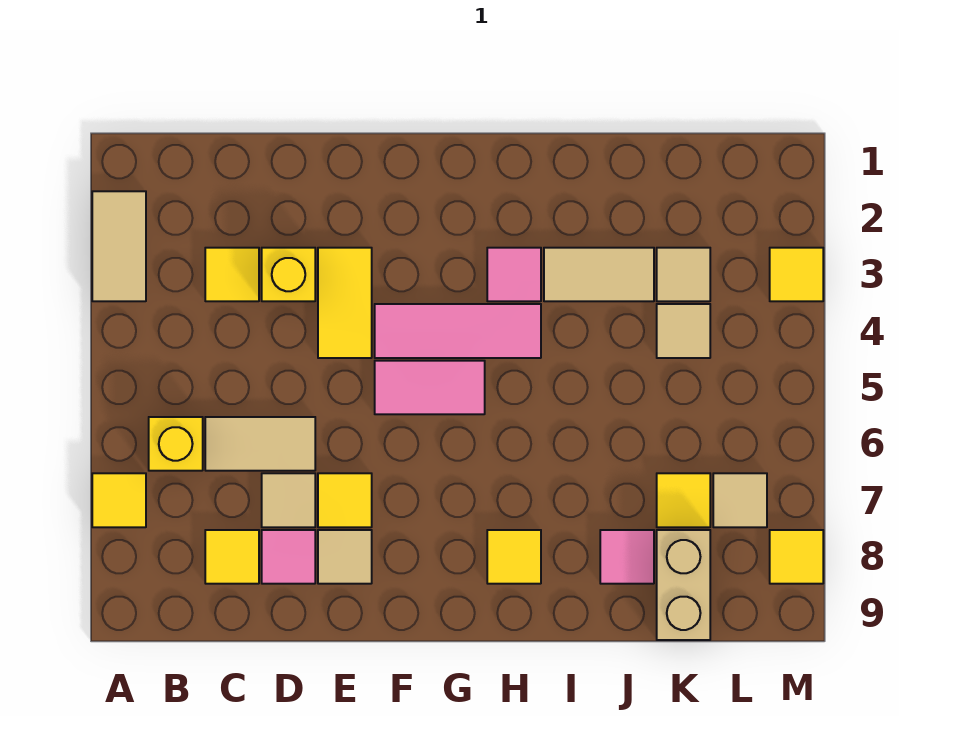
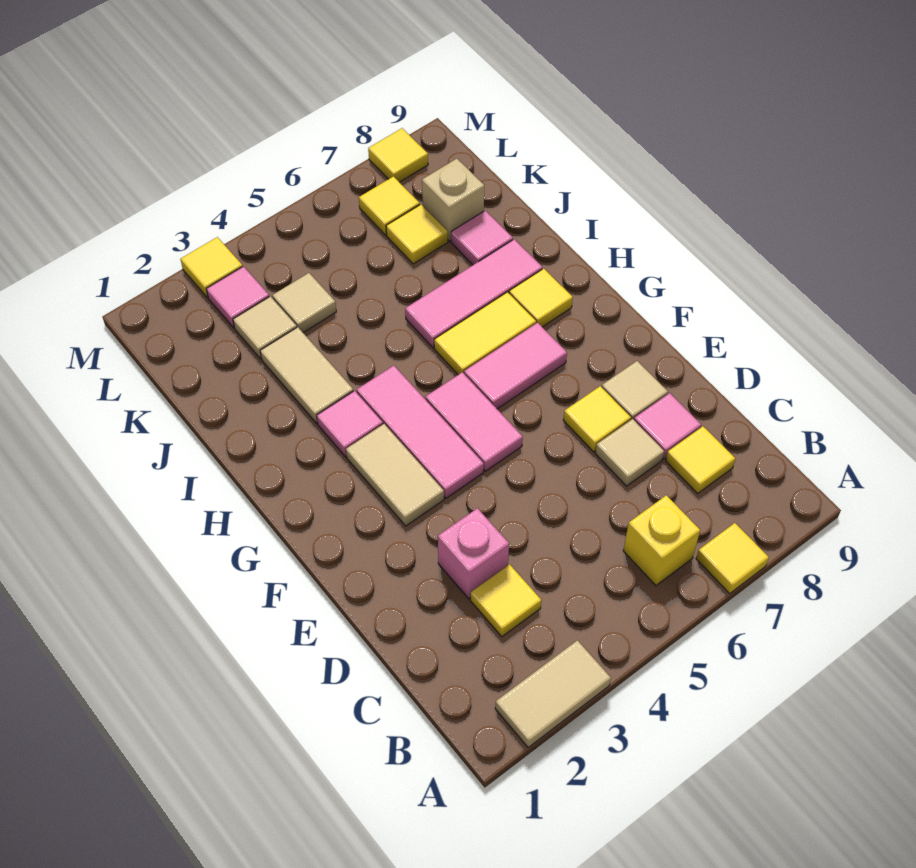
tan tile C6:D6 level 1 -> tan tile F3:G3 level 1
yellow brick D3 level 1 -> pink brick D3 level 1
yellow tile E3:E4 level 1 -> yellow tile H6:H7 level 1
none -> pink tile G6:G7 level 1
none -> pink tile I6:I8 level 1
tan brick K8:K9 level 1 -> tan brick K8 level 1
none -> pink tile L3 level 1
tan tile L7 level 1 -> yellow tile L7 level 1

